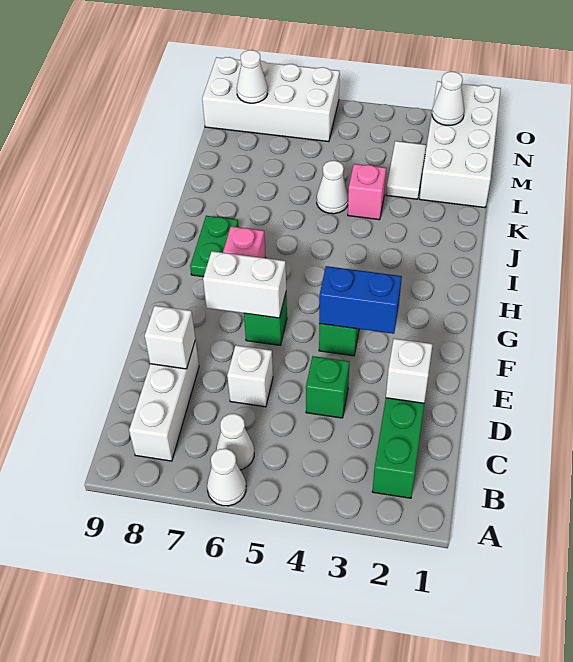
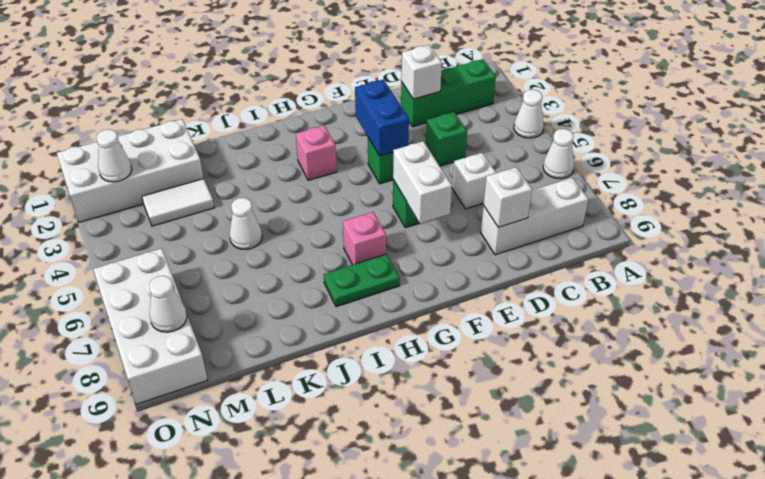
white cone B6 level 1 -> white cone A4 level 1
pink brick K4 level 1 -> pink brick H3 level 1

